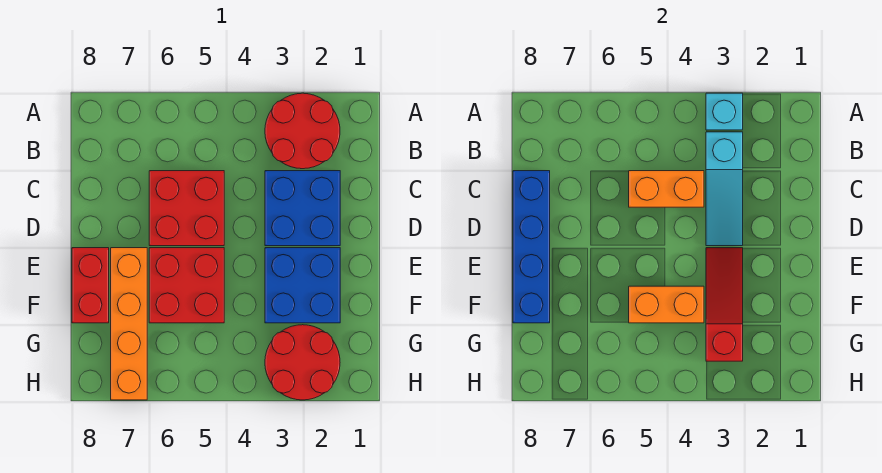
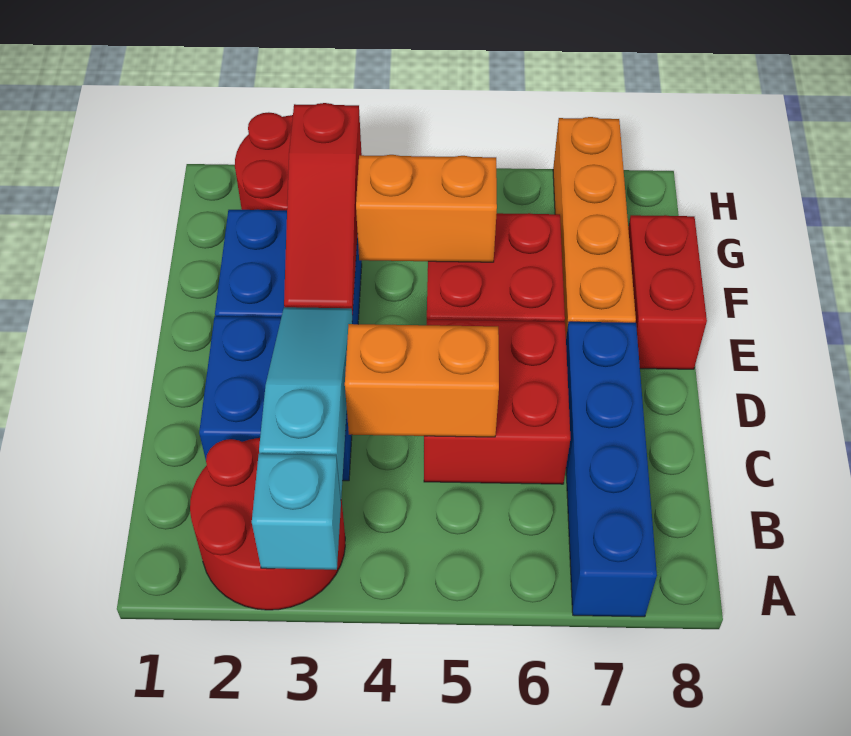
blue brick C8:F8 level 2 -> blue brick A7:D7 level 1

